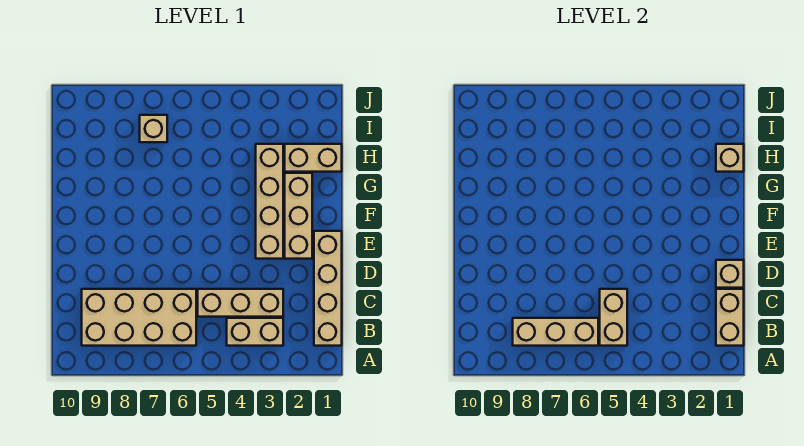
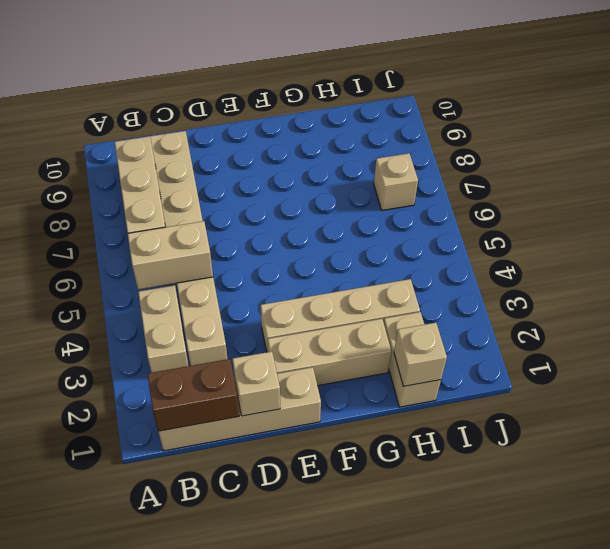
tan brick B1:C1 level 2 -> brown brick B1:C1 level 2

